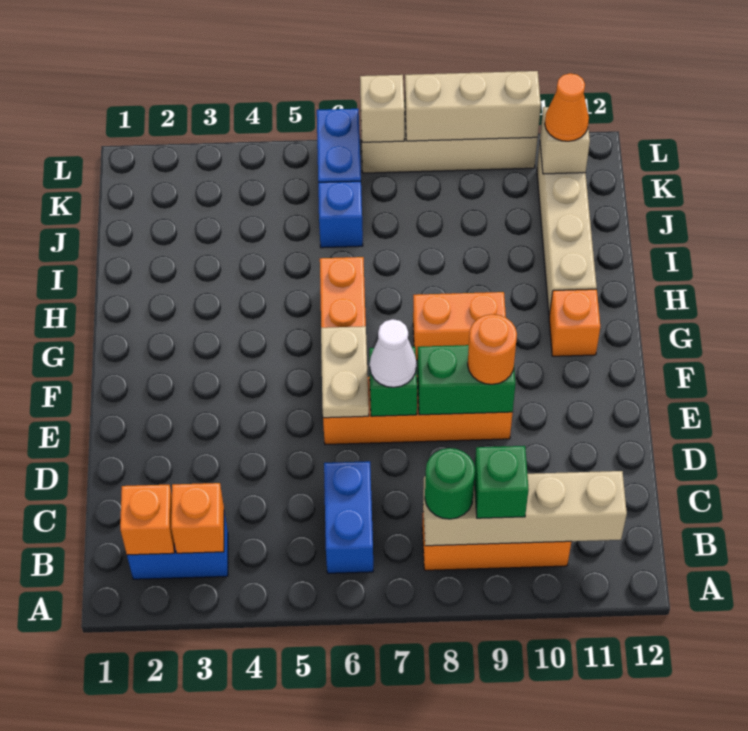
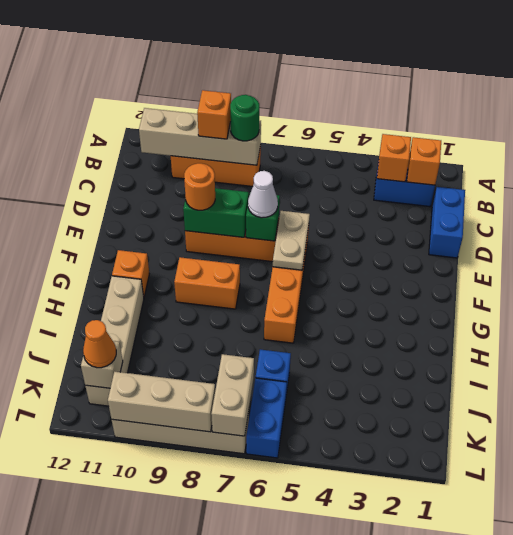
blue brick B6:C6 level 1 -> blue brick C1:D1 level 1
green brick B9 level 3 -> orange brick B9 level 3
tan brick L7 level 2 -> tan brick K7:L7 level 2

